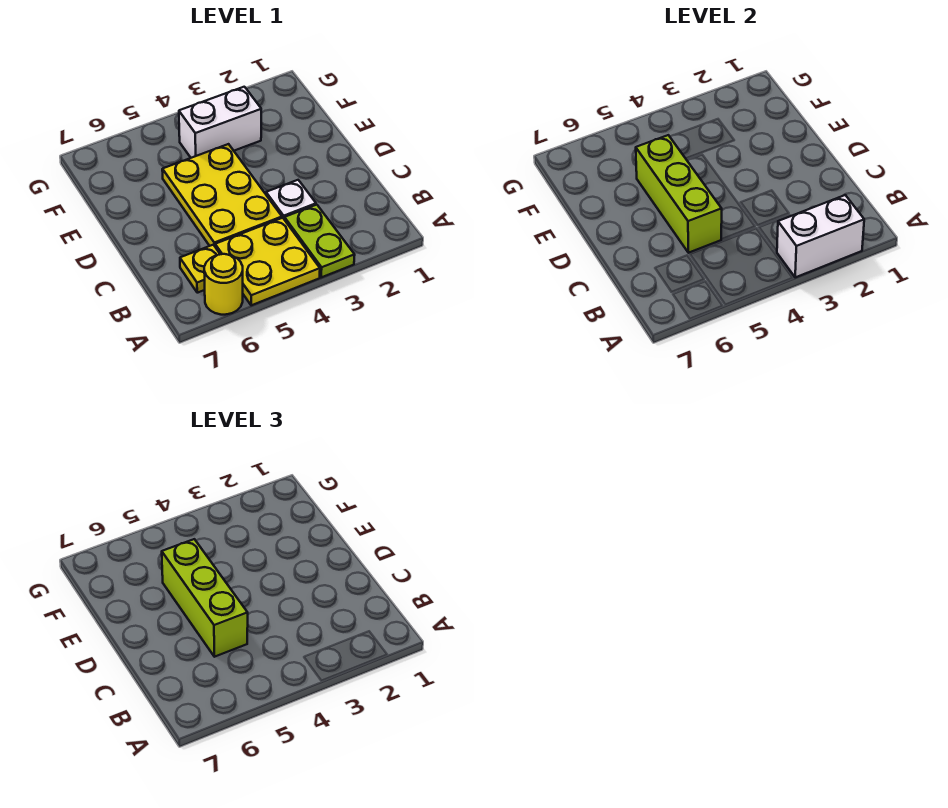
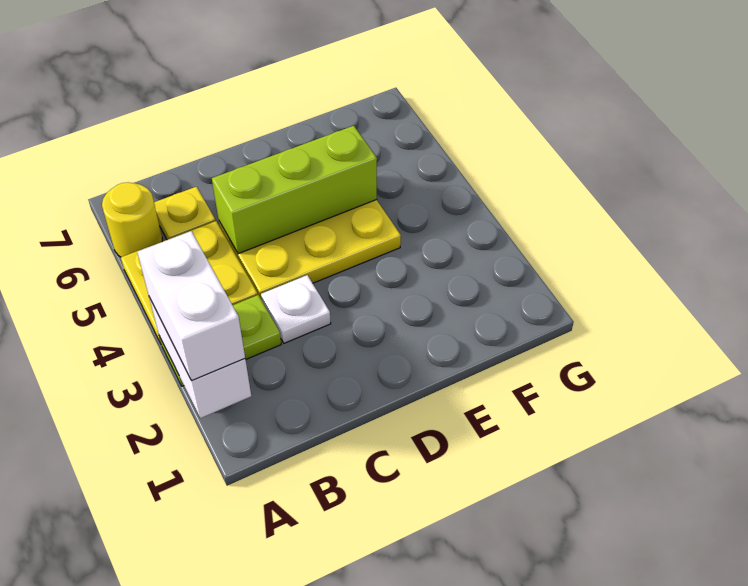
lime brick C5:E5 level 3 -> none
white brick F3:F4 level 1 -> white brick A2:A3 level 3

